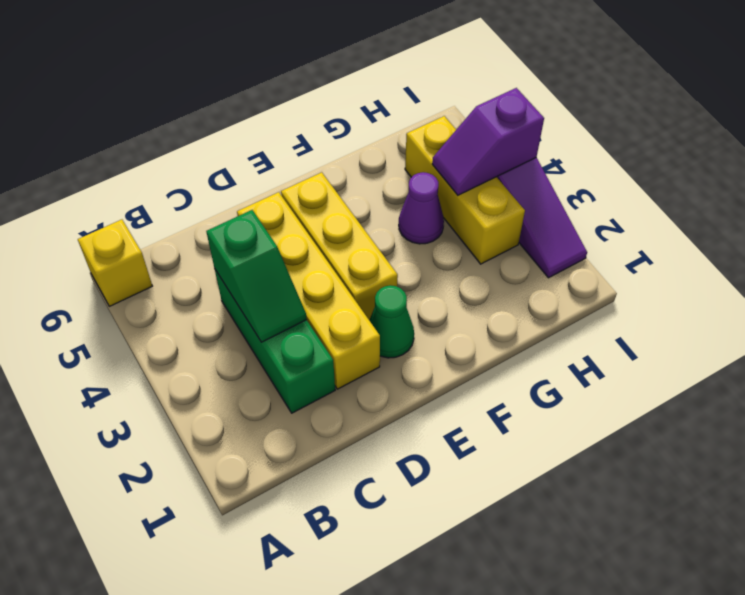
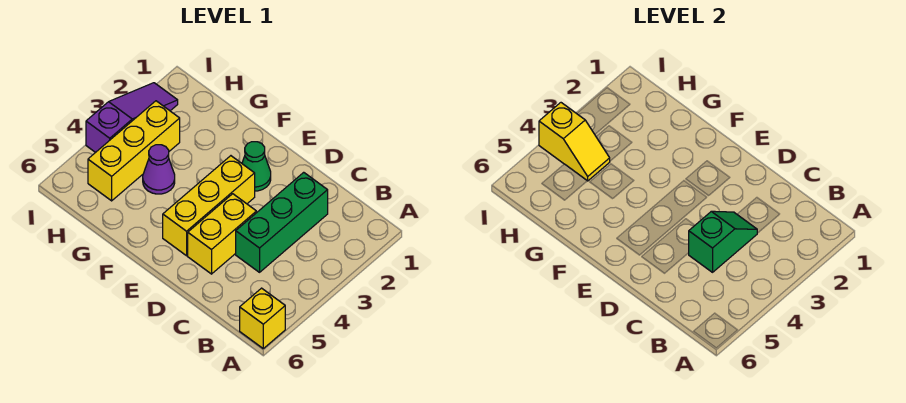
yellow brick D2:D5 level 1 -> yellow brick D4:D5 level 1
purple slope H4:I4 level 2 top I -> yellow slope H4:I4 level 2 top I

